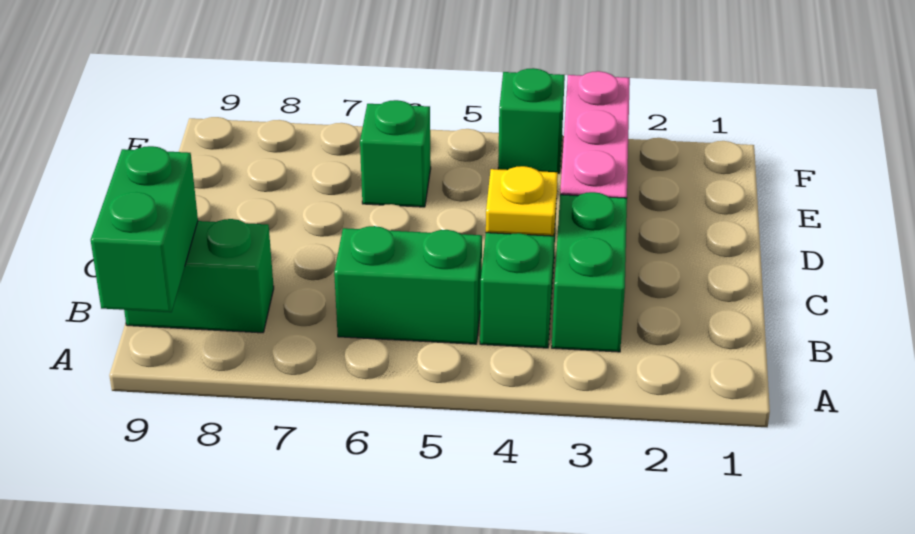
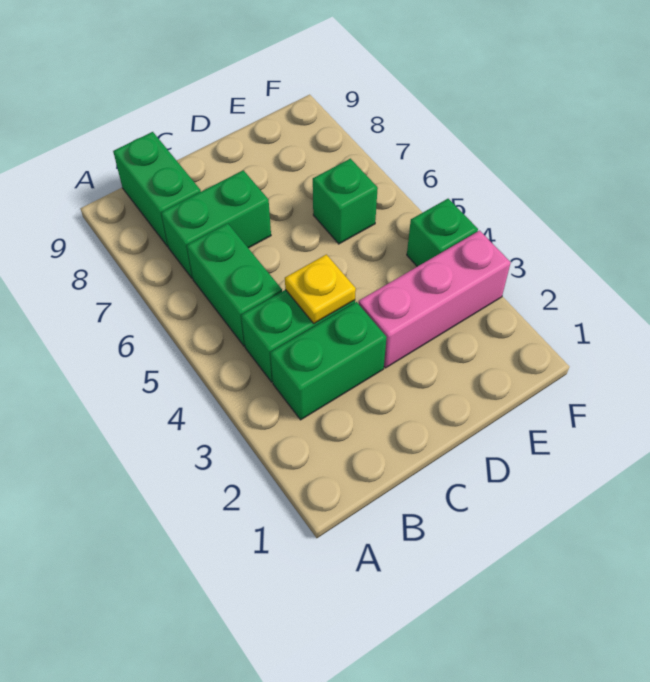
green brick A9:B9 level 2 -> green brick B7:C7 level 1

